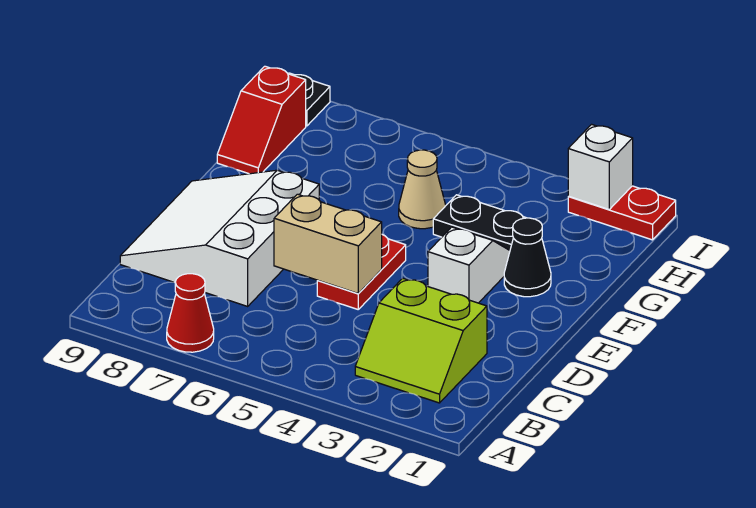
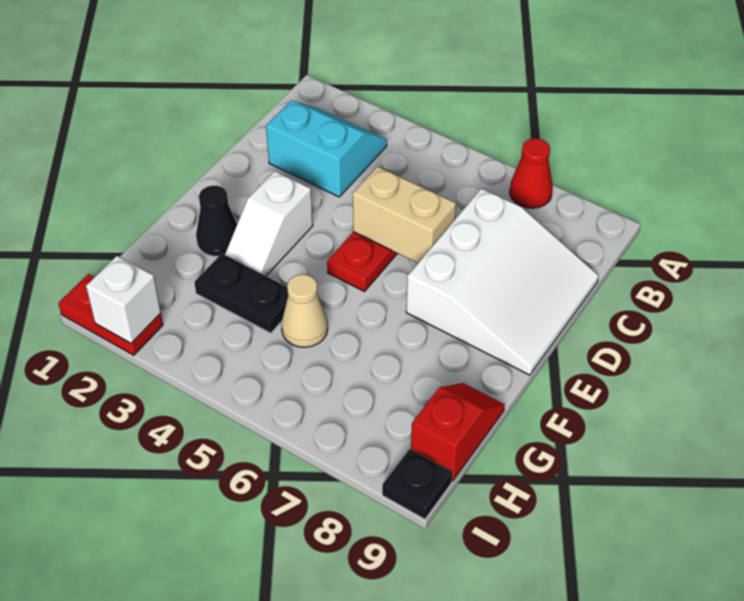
lime slope B2:C3 level 1 top C -> cyan slope B2:C3 level 1 top C

